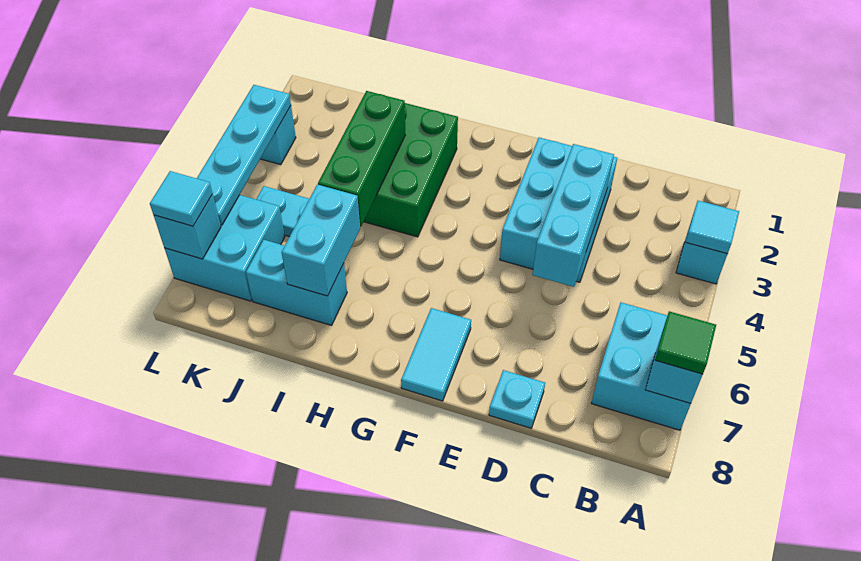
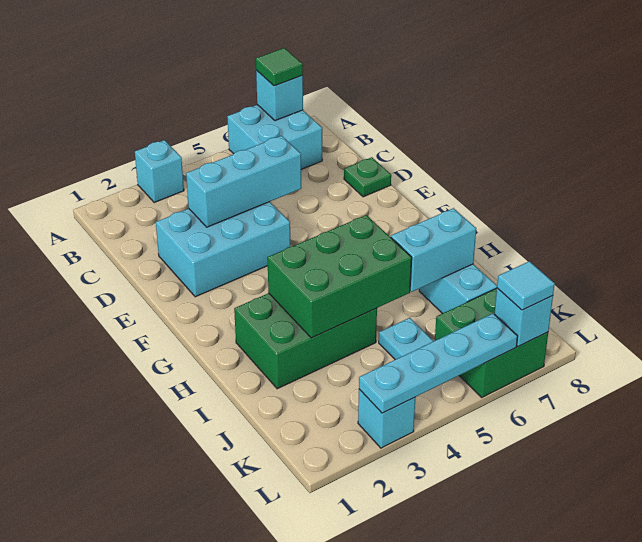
cyan tile A3 level 2 -> none
cyan plate D8 level 1 -> green plate D8 level 1
cyan tile F7:F8 level 1 -> none
green brick I3:I5 level 2 -> green brick H3:I5 level 2
cyan brick K6:L7 level 1 -> green brick K6:L7 level 1

